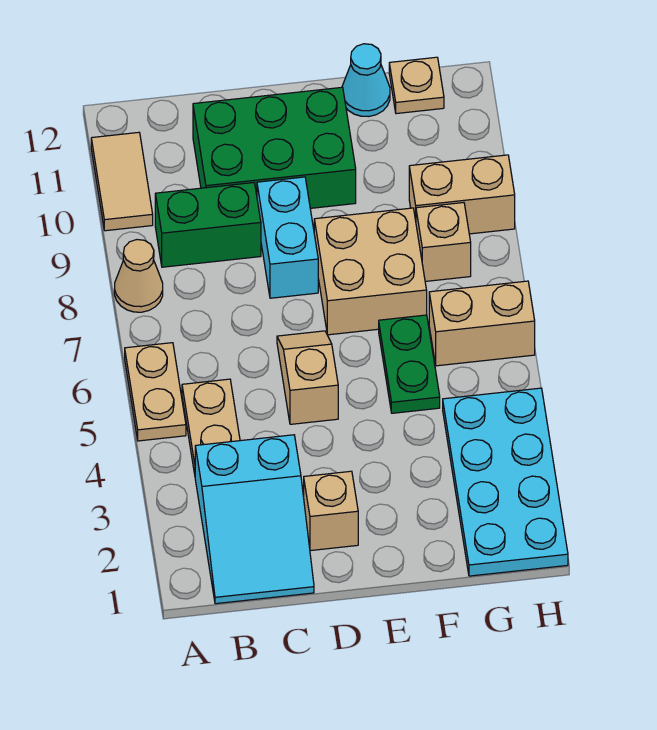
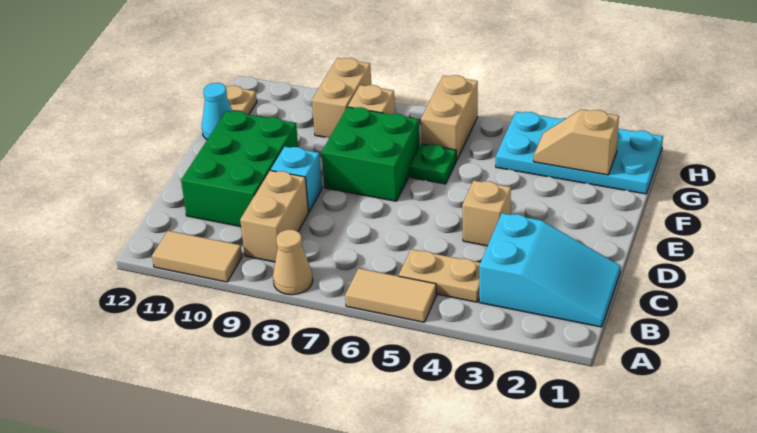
tan plate A5:A6 level 1 -> tan tile A5:A6 level 1
green brick B9:C9 level 1 -> tan brick B9:C9 level 1
tan brick D2 level 1 -> tan brick D4 level 1
tan slope D5:D6 level 1 top 5 -> tan slope G2:G3 level 2 top 2
cyan brick D8:D9 level 1 -> cyan brick D9 level 1
tan brick E7:F8 level 1 -> green brick E7:F8 level 1
green plate F5:F6 level 1 -> green plate F6 level 1

